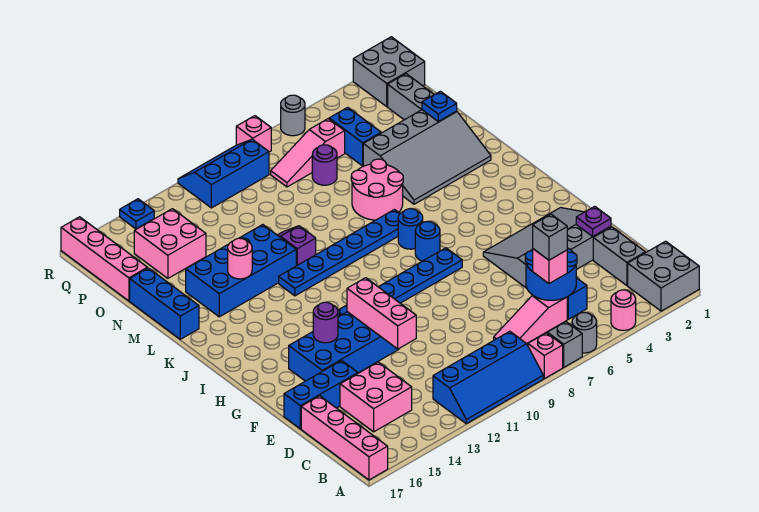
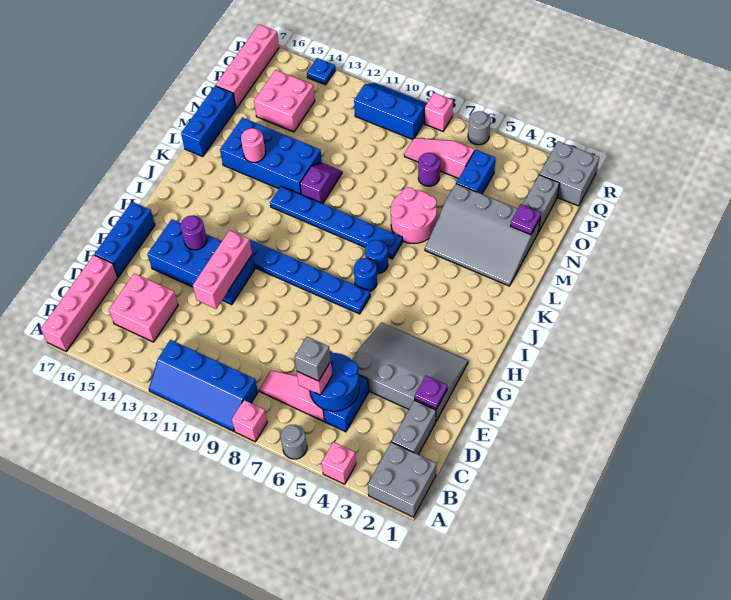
pink round brick A4 level 1 -> pink brick A4 level 1
grey brick A7 level 1 -> none
blue brick E15:E17 level 1 -> blue brick E17:G17 level 1
blue plate N2 level 2 -> purple plate N2 level 2

